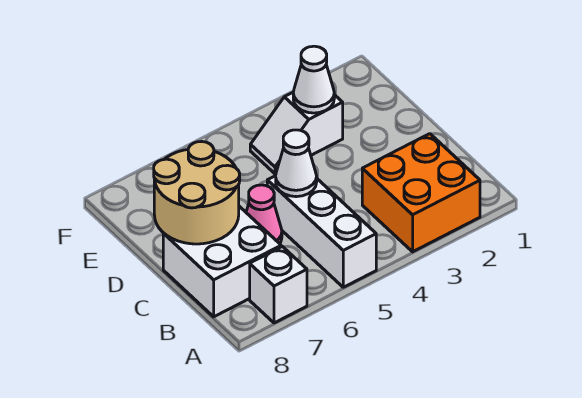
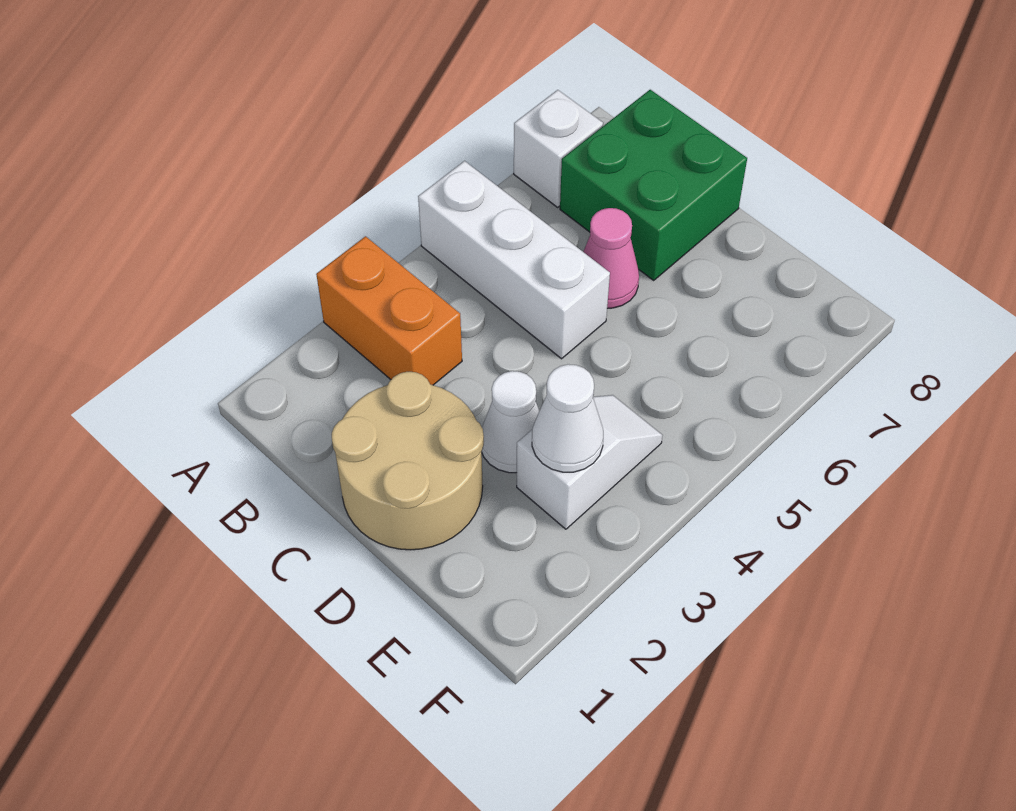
orange brick A2:B3 level 1 -> orange brick A3:B3 level 1
white brick B7:C8 level 1 -> green brick B7:C8 level 1
white cone C5 level 2 -> white cone D3 level 1
tan round brick C7:D8 level 2 -> tan round brick C1:D2 level 1

